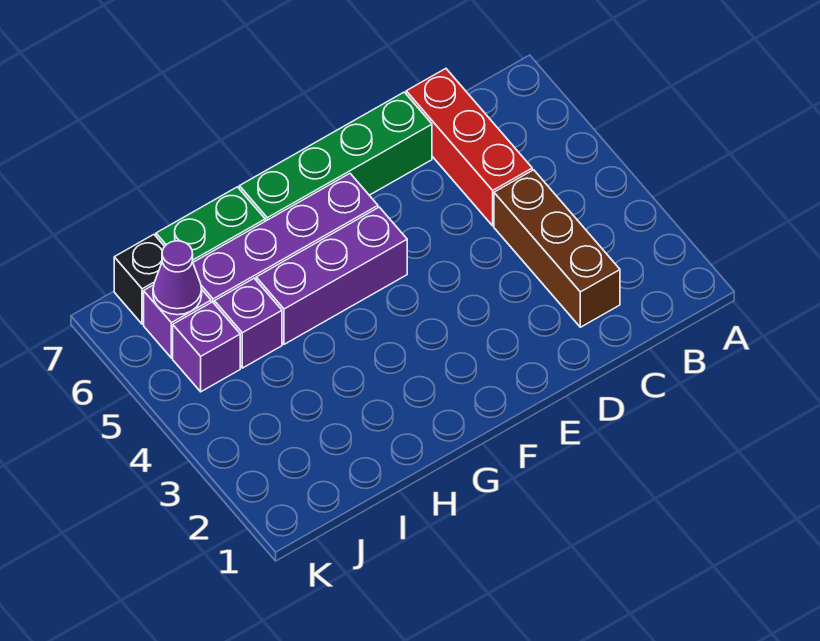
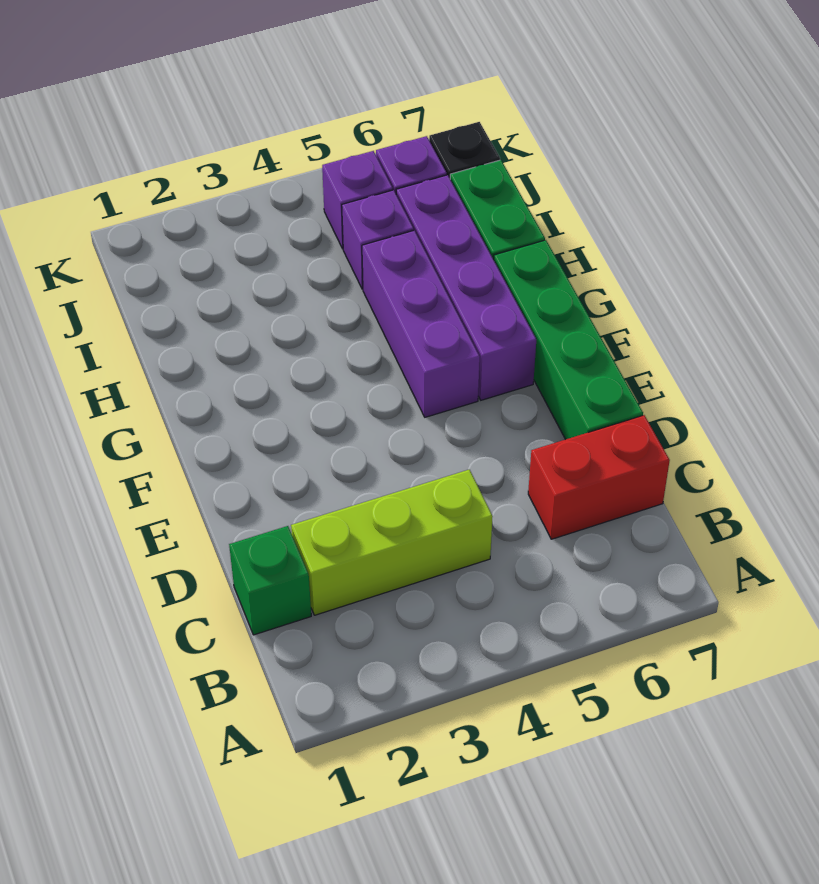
none -> green brick C1 level 1
brown brick C2:C4 level 1 -> lime brick C2:C4 level 1
red brick C5:C7 level 1 -> red brick C6:C7 level 1
purple cone J6 level 2 -> none

